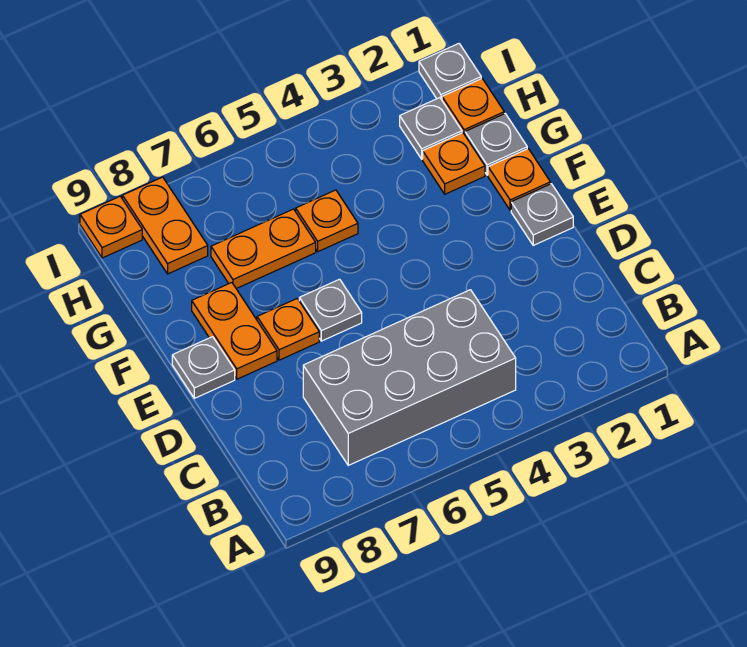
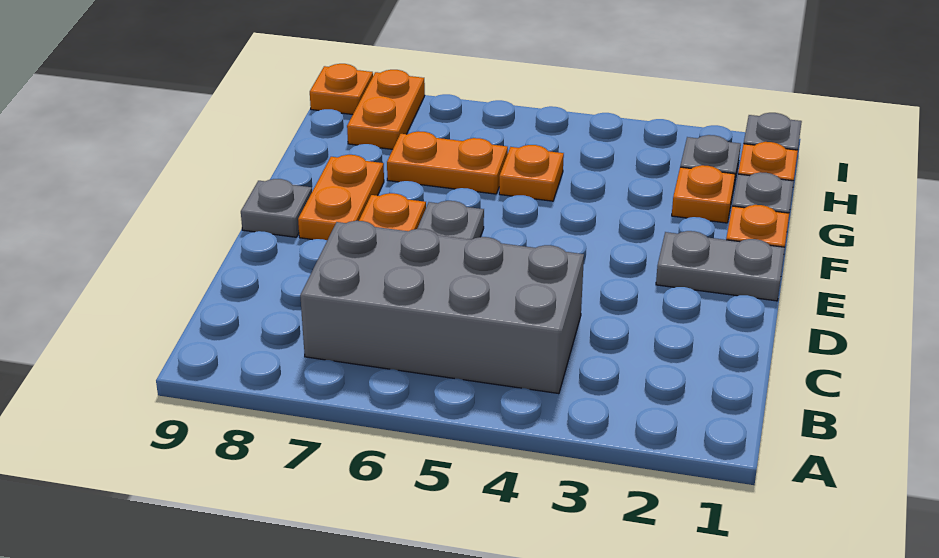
grey plate E1 level 1 -> grey plate E1:E2 level 1

